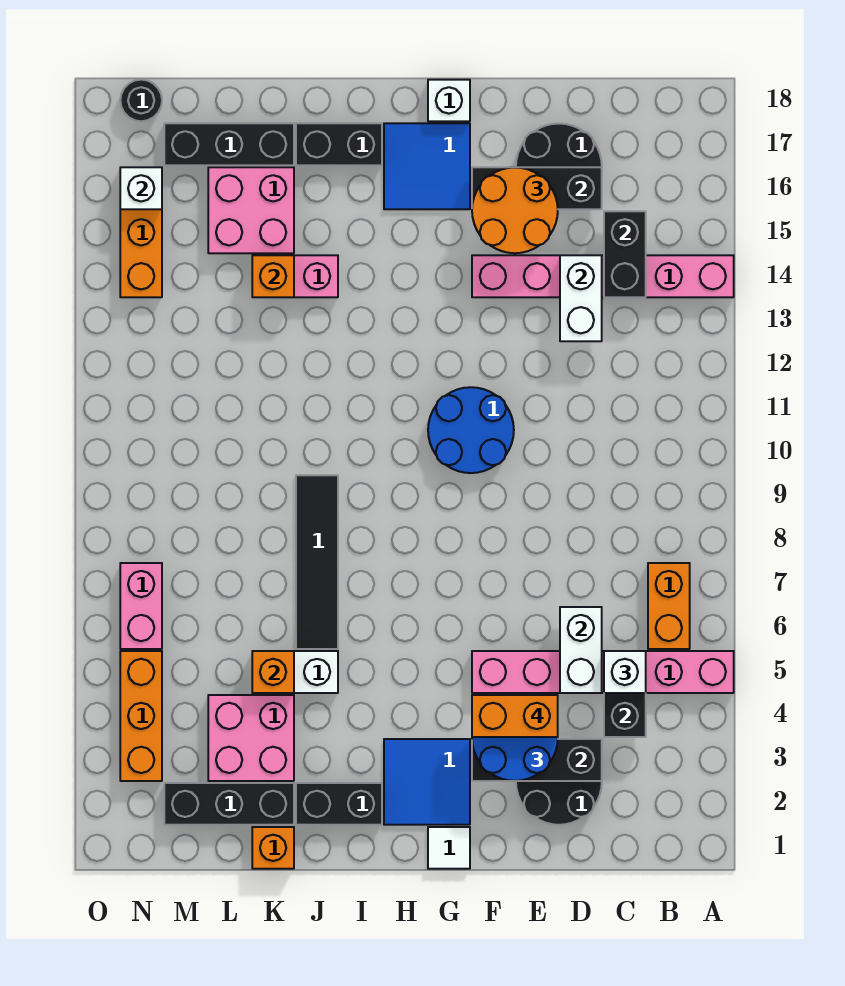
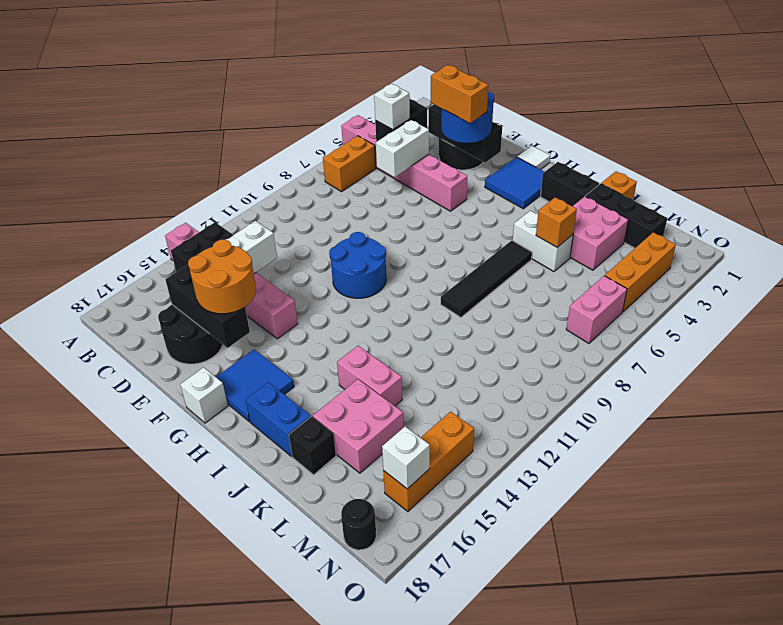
black brick I17:J17 level 1 -> blue brick I17:J17 level 1
orange brick K14 level 2 -> none
black brick K17:M17 level 1 -> black brick K17 level 1

